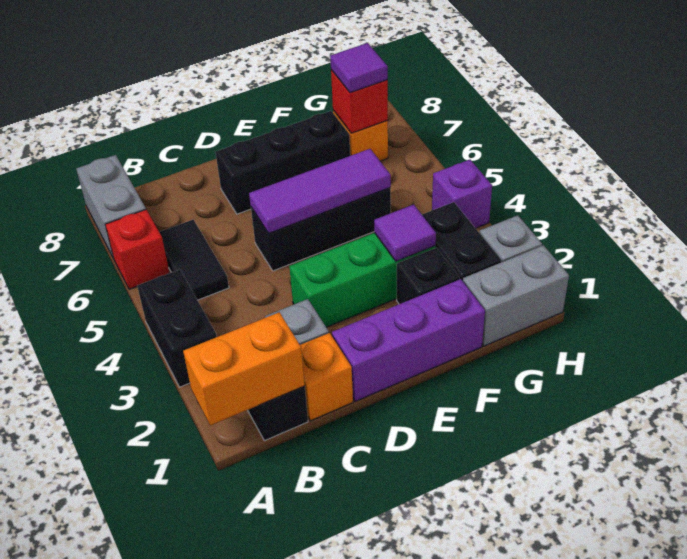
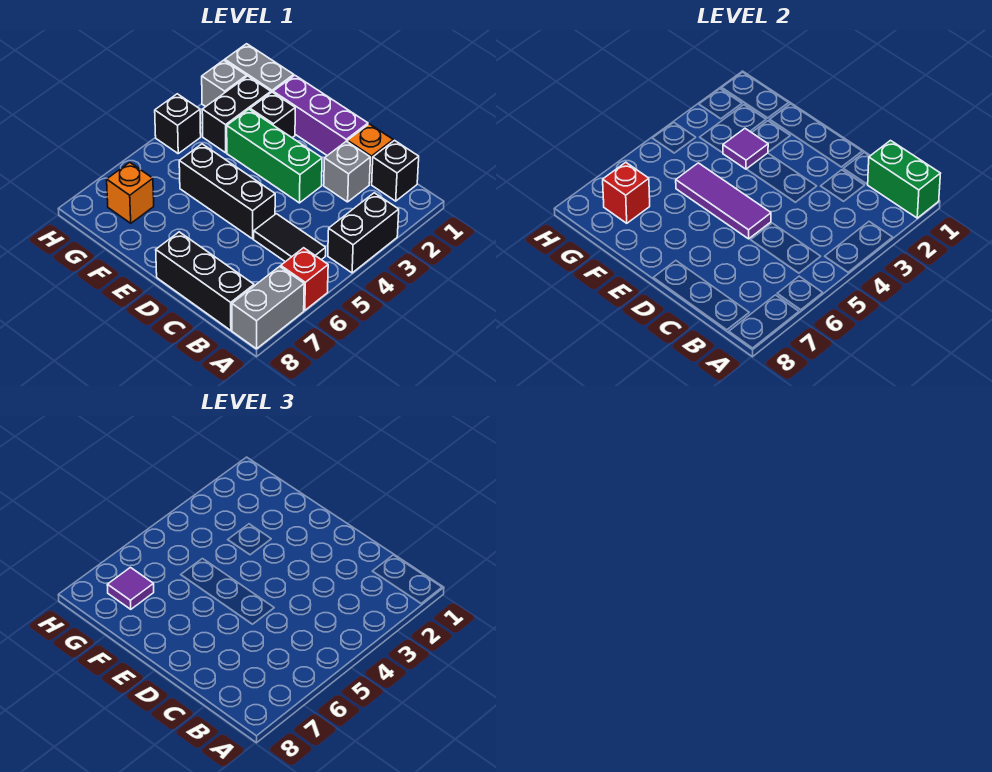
orange brick A1:B1 level 2 -> green brick A1:B1 level 2
black tile B5:B6 level 1 -> black tile B5:C5 level 1
black brick D7:F7 level 1 -> black brick B8:D8 level 1
purple brick H4 level 1 -> black brick H4 level 1

